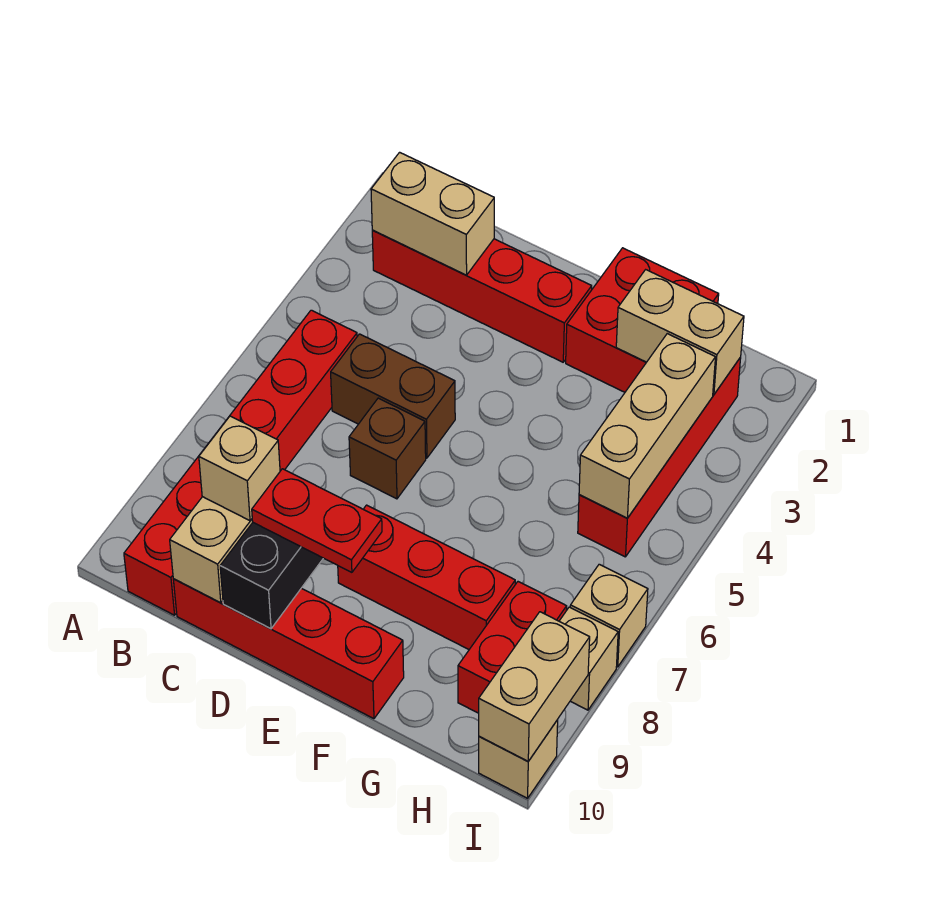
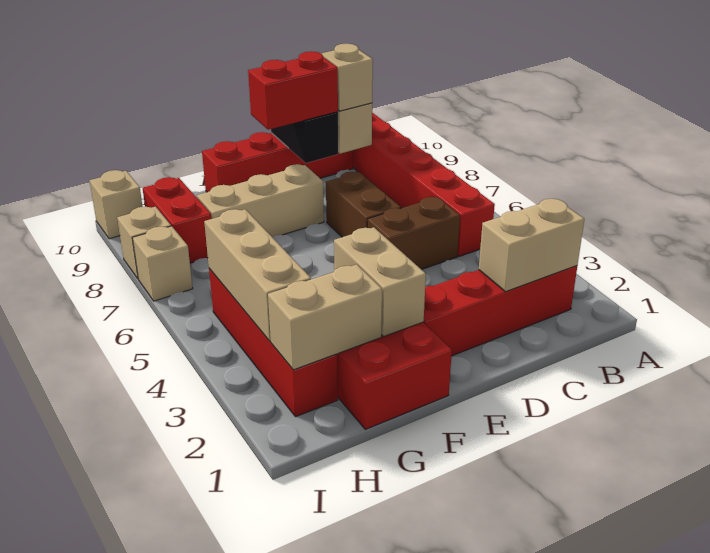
brown brick D6 level 1 -> brown brick D6:D7 level 1
red plate D9:E9 level 3 -> red brick D9:E9 level 3
red brick E8:G8 level 1 -> tan brick E8:G8 level 1
tan brick I9:I10 level 2 -> tan brick F2:F3 level 2

